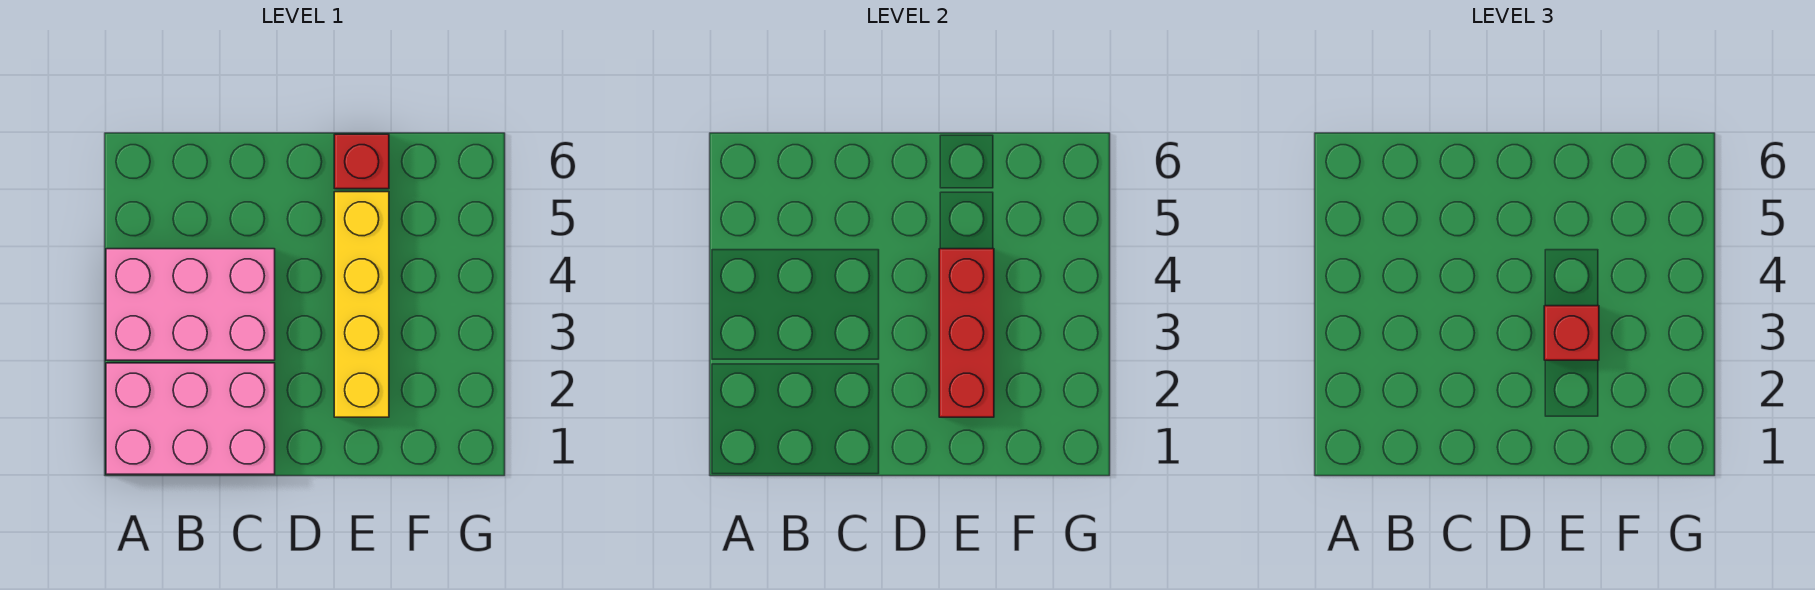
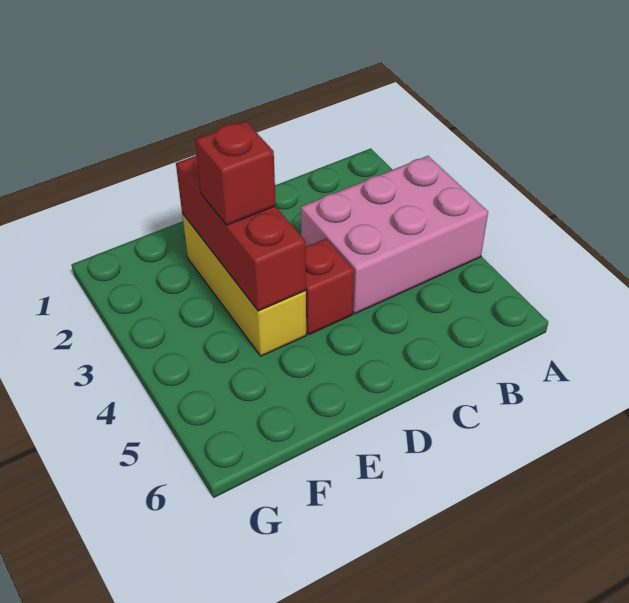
pink brick A1:C2 level 1 -> none
yellow brick E2:E5 level 1 -> yellow brick E2:E4 level 1
red brick E6 level 1 -> red brick D4 level 1

